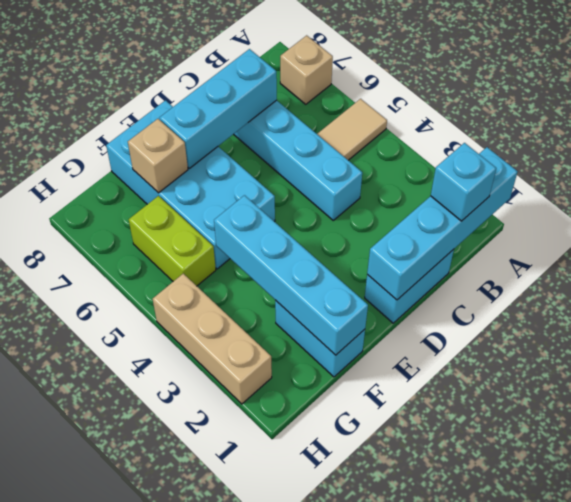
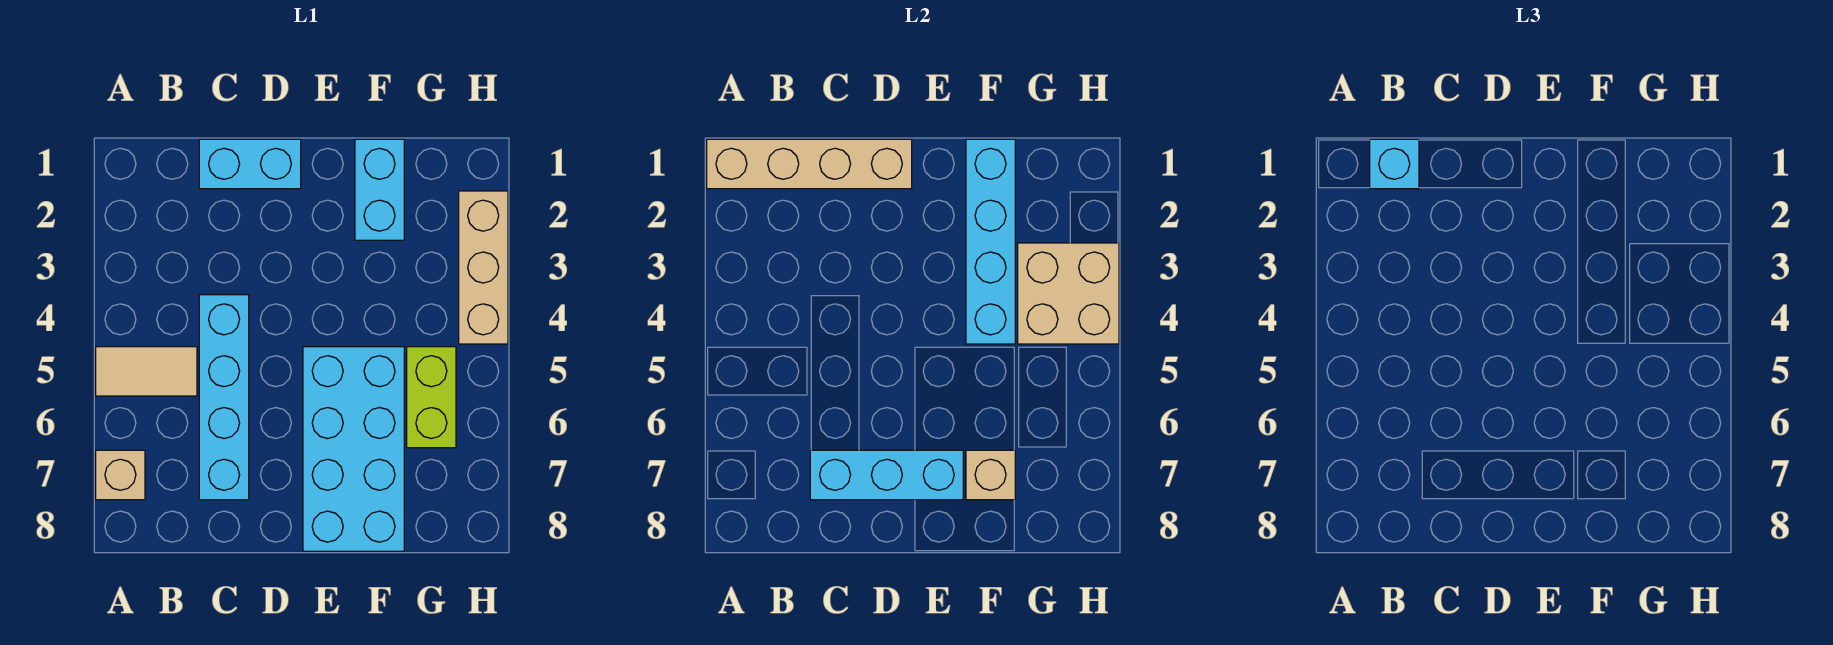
cyan brick A1:D1 level 2 -> tan brick A1:D1 level 2
none -> tan brick G3:H4 level 2

